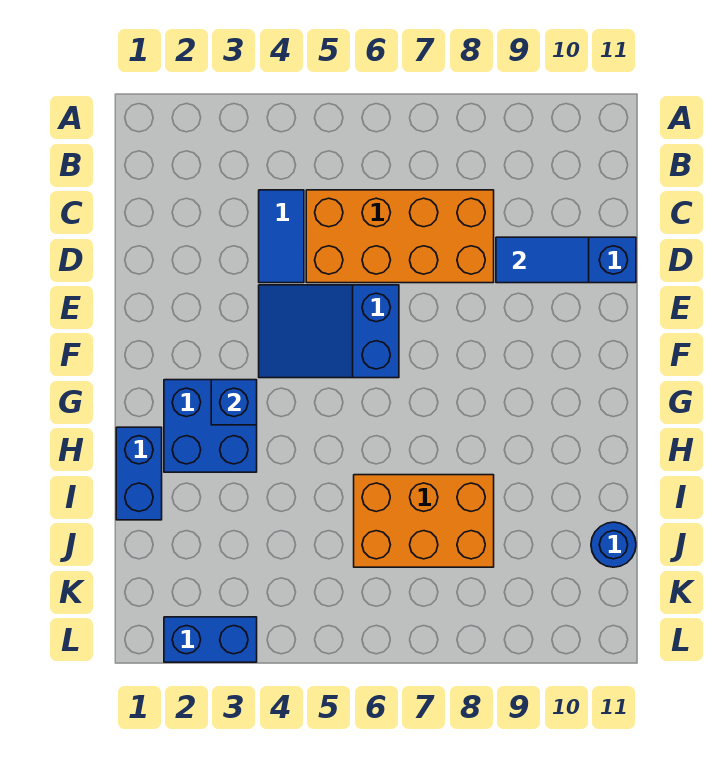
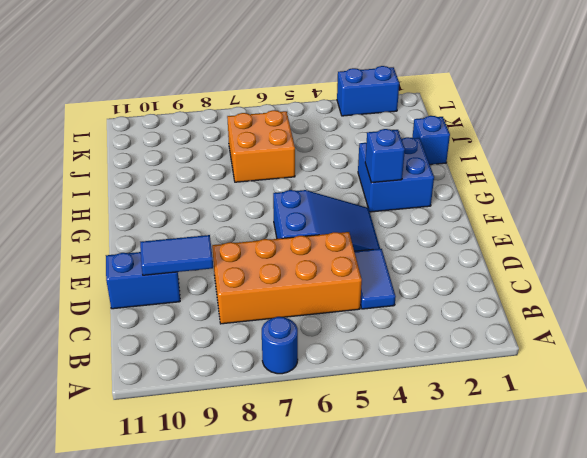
blue brick H1:I1 level 1 -> blue brick I1 level 1
orange brick I6:J8 level 1 -> orange brick I6:J7 level 1
blue round brick J11 level 1 -> blue round brick A7 level 1

